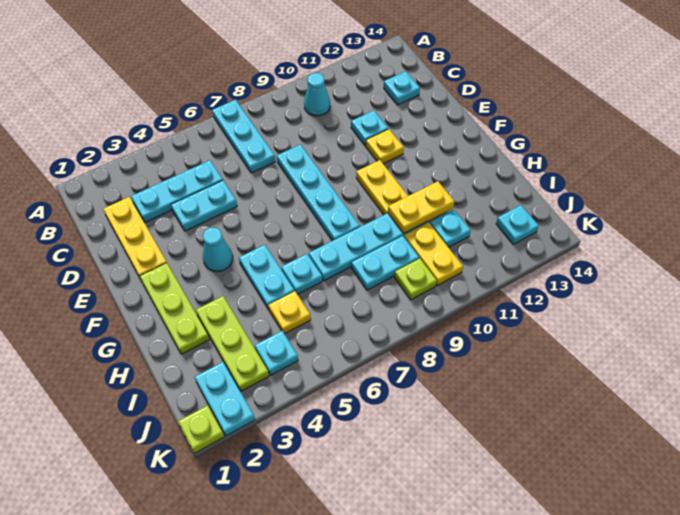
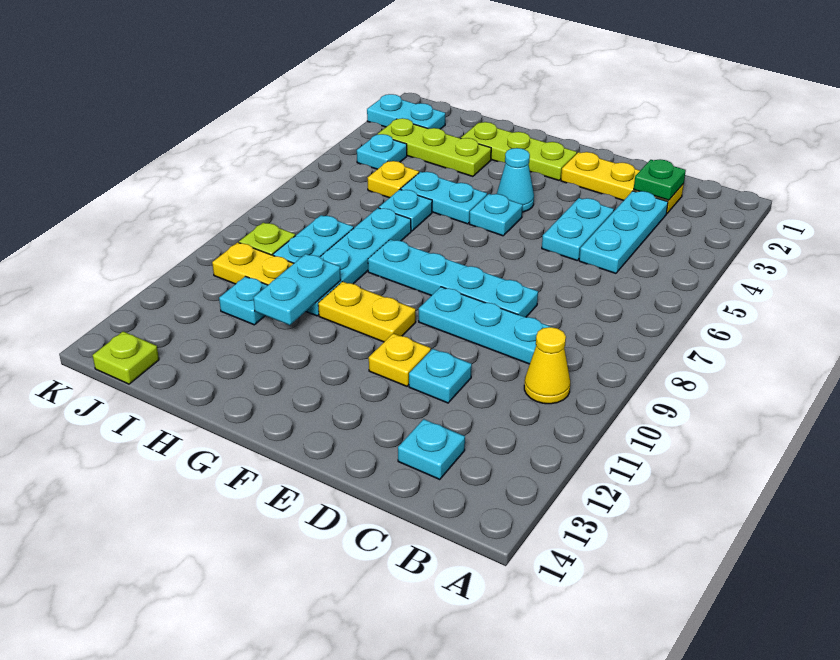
cyan plate A7:C7 level 1 -> cyan plate C9:E9 level 1
cyan cone B10 level 1 -> yellow cone B10 level 1
none -> green plate C2 level 2
yellow plate H10:H11 level 2 -> cyan plate H10:H11 level 2
cyan plate J13 level 1 -> cyan plate F5 level 1
lime plate K1 level 1 -> lime plate J14 level 1

